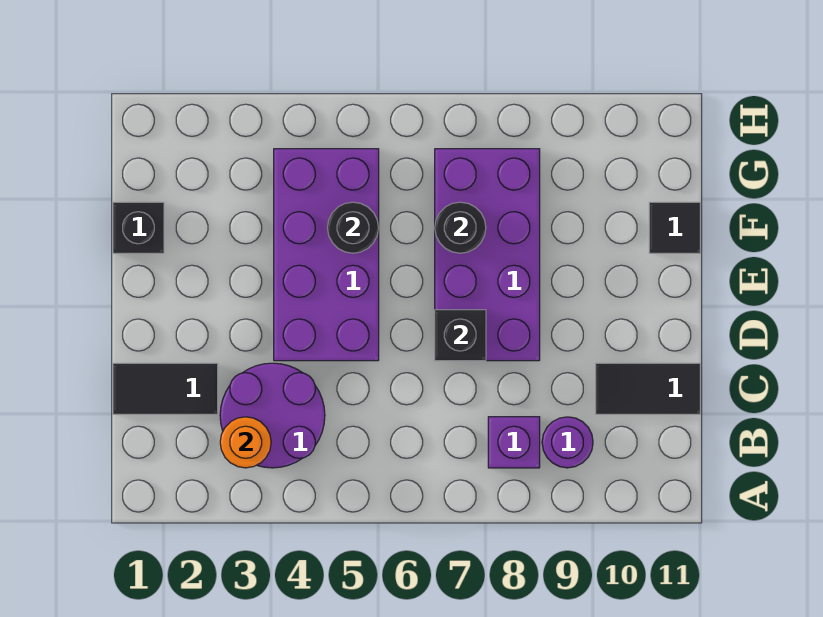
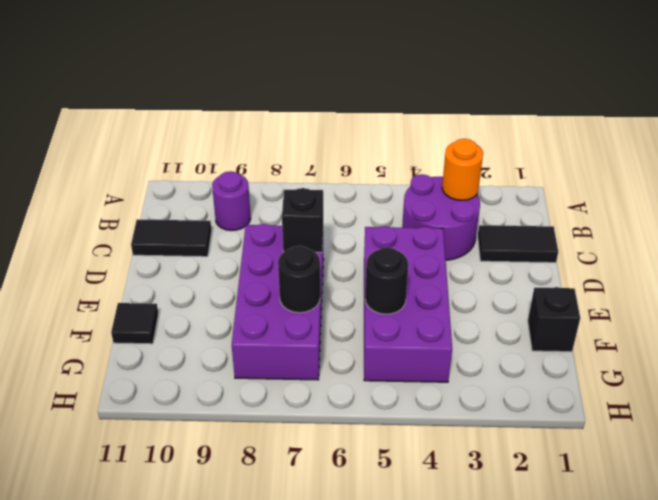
purple brick B8 level 1 -> none

